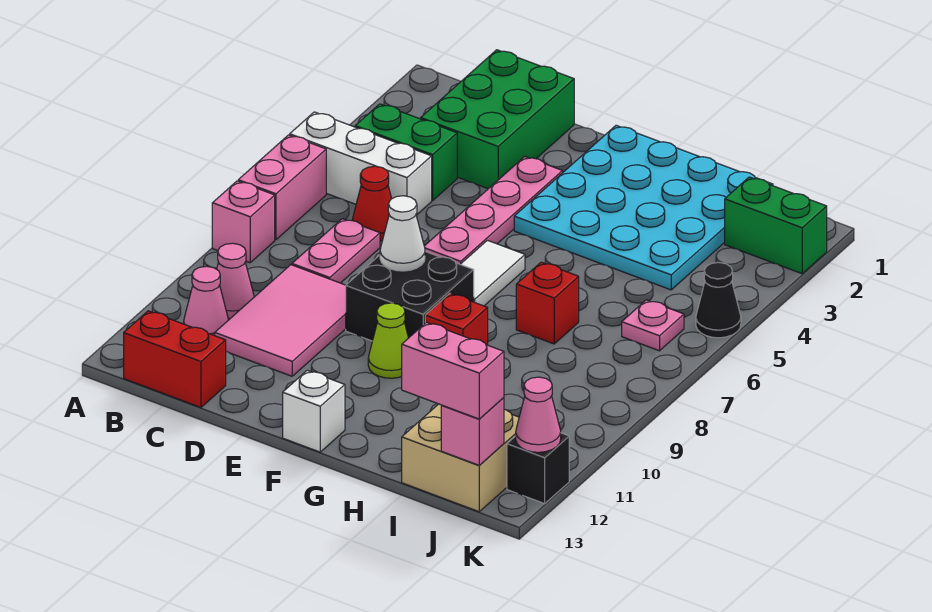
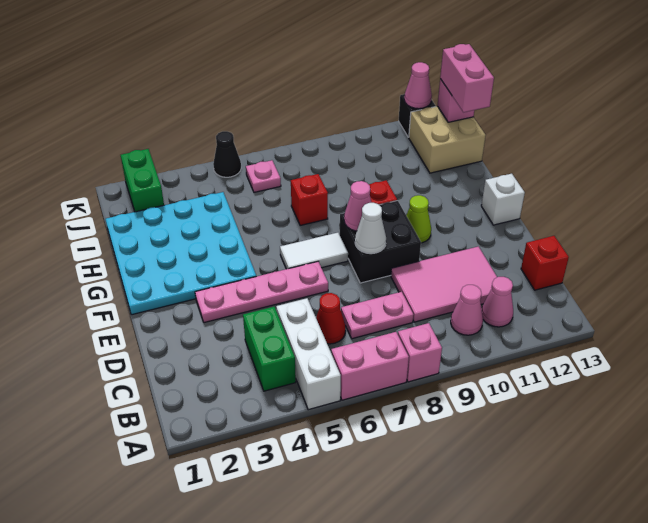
red brick B13:C13 level 1 -> red brick C13 level 1
green brick C1:D3 level 1 -> none
none -> pink cone F8 level 2

